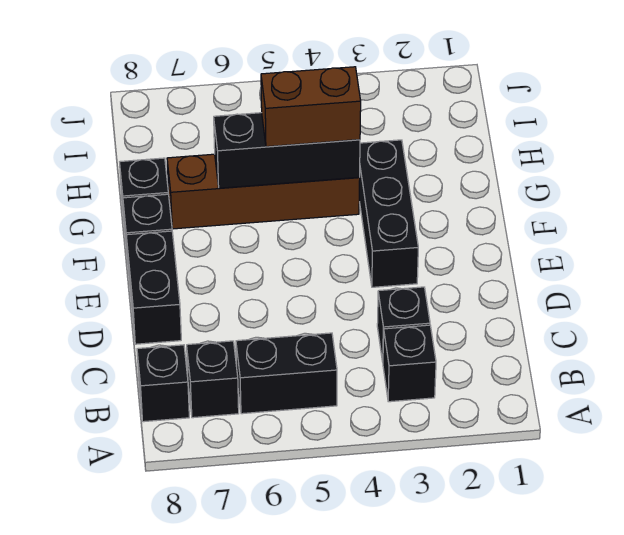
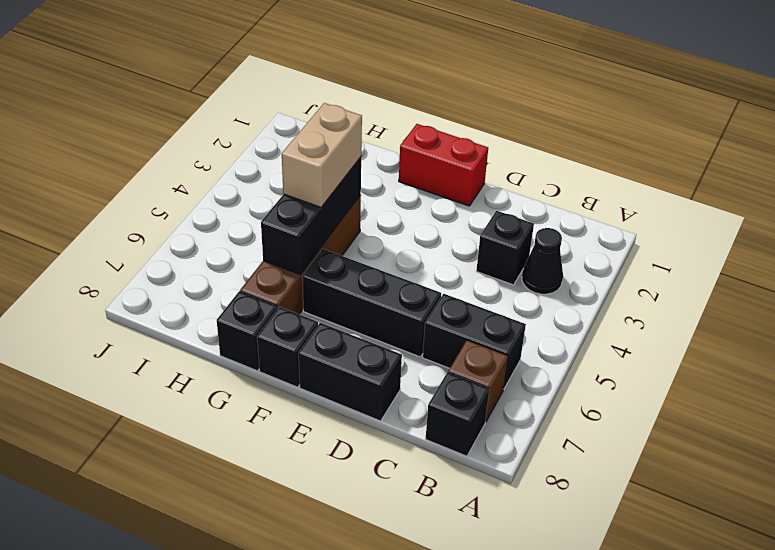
black brick B3 level 1 -> black cone B3 level 1
black brick B5:B6 level 1 -> black brick B6:C6 level 1
black brick B7 level 1 -> brown brick B7 level 1
none -> red brick E1:F1 level 1
black brick E3:G3 level 1 -> black brick D6:F6 level 1
brown brick G4:G5 level 3 -> tan brick G4:G5 level 3

